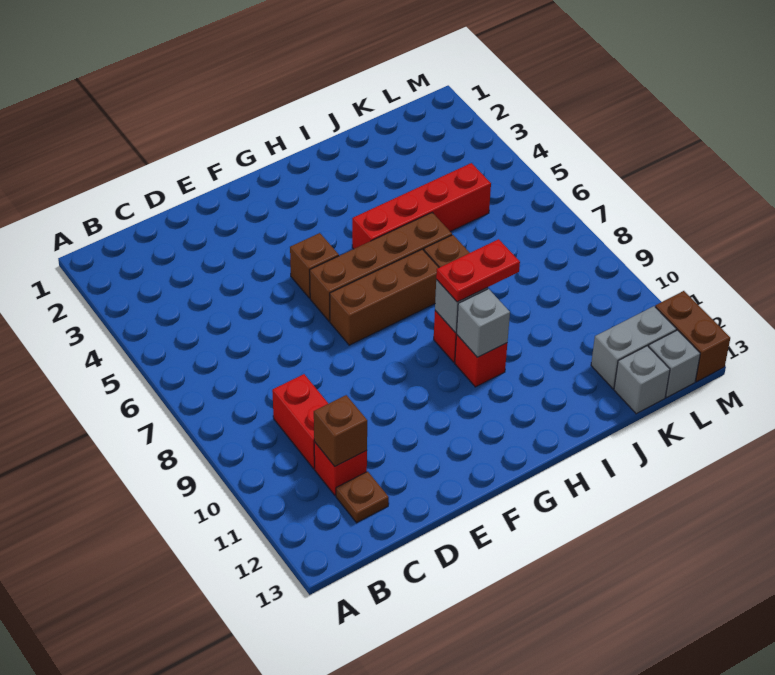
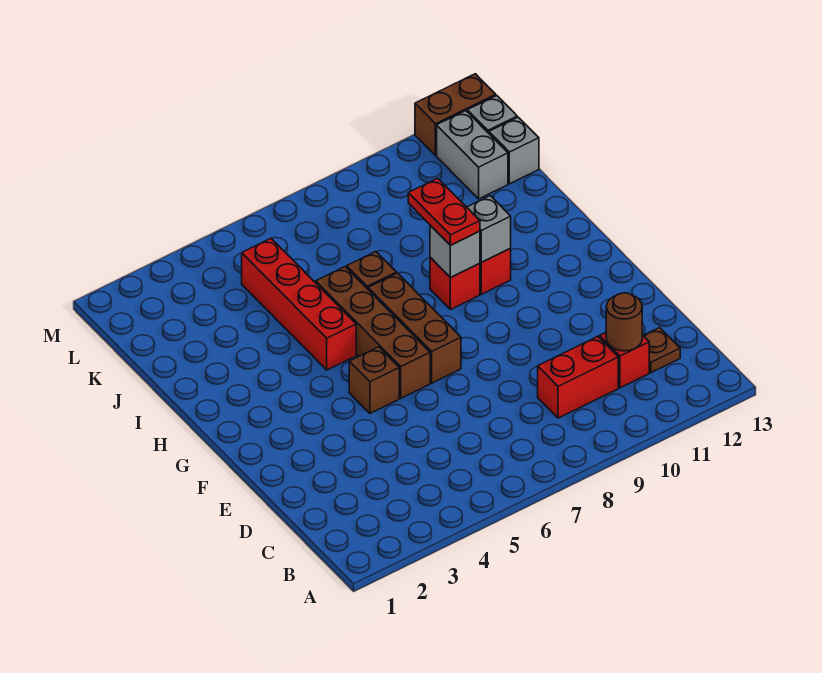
brown brick C11 level 2 -> brown round brick C11 level 2

